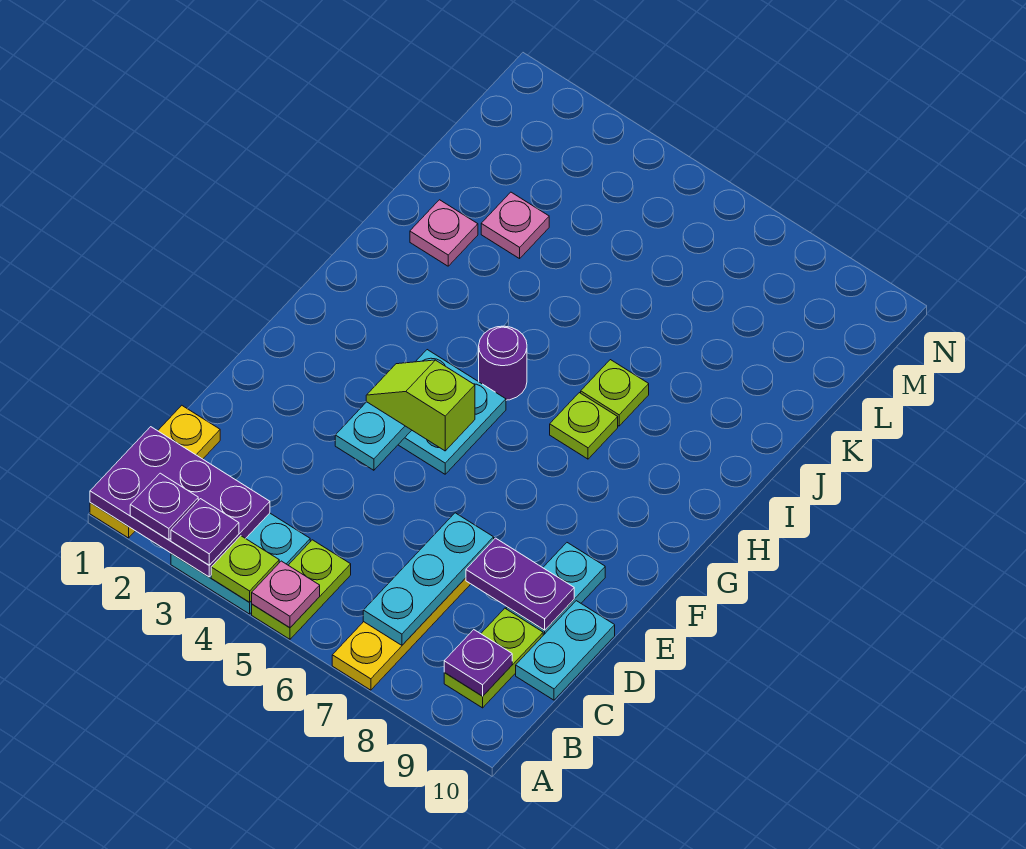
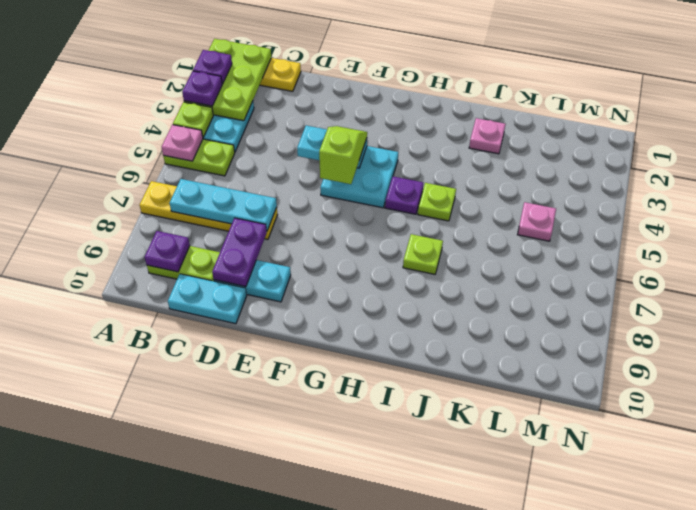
purple plate A1:B3 level 2 -> lime plate A1:B3 level 2
purple round brick H5 level 1 -> purple plate H5 level 1
lime plate H7 level 1 -> lime plate I5 level 1
pink plate K3 level 1 -> pink plate L5 level 1

